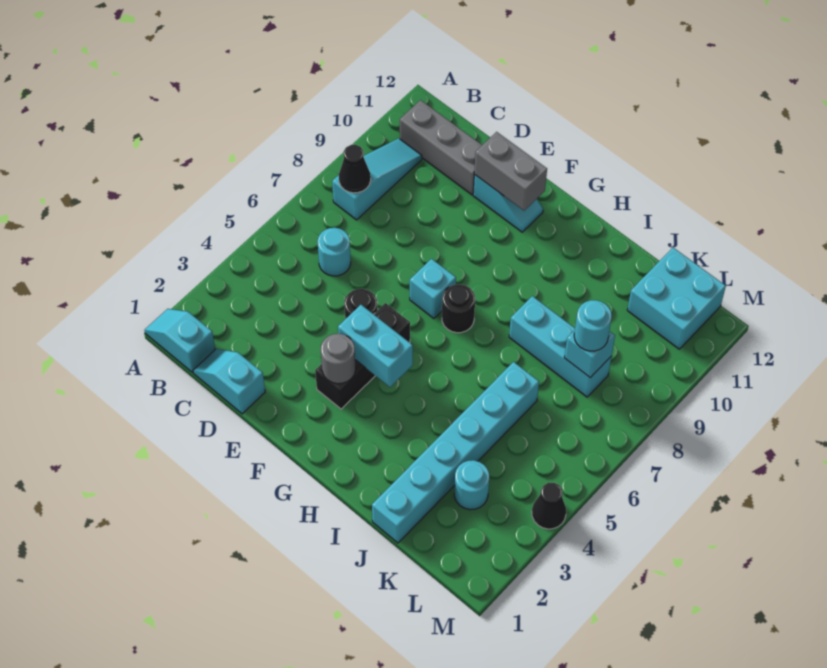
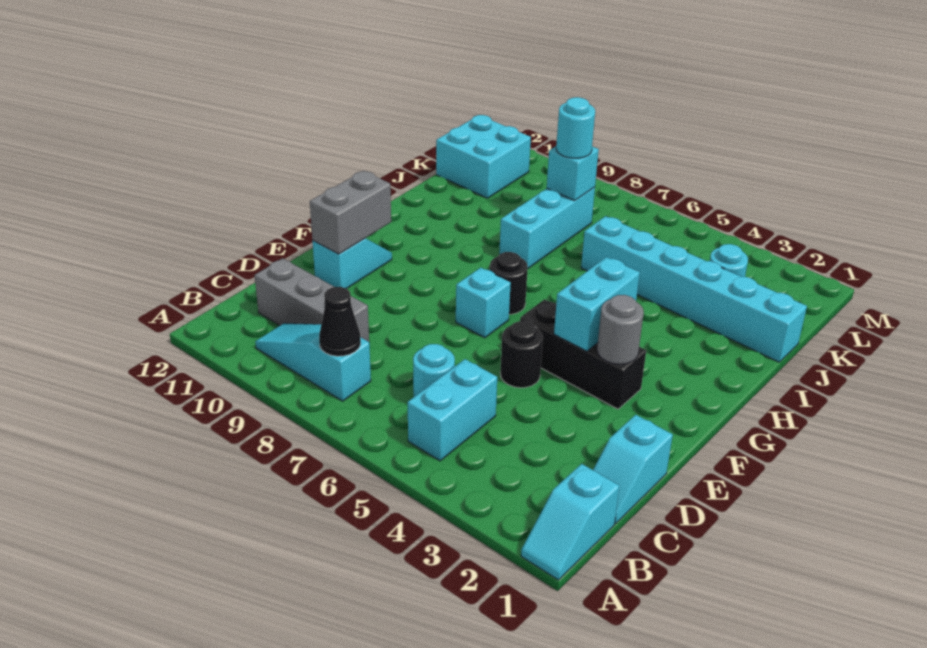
none -> cyan brick B5:C5 level 1
grey brick B11:D11 level 1 -> grey brick C9:C11 level 1
black cone M4 level 1 -> none

